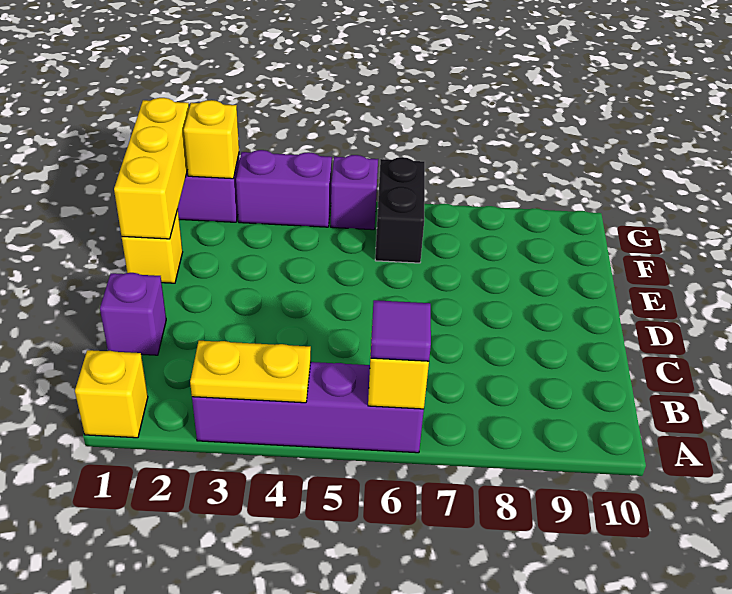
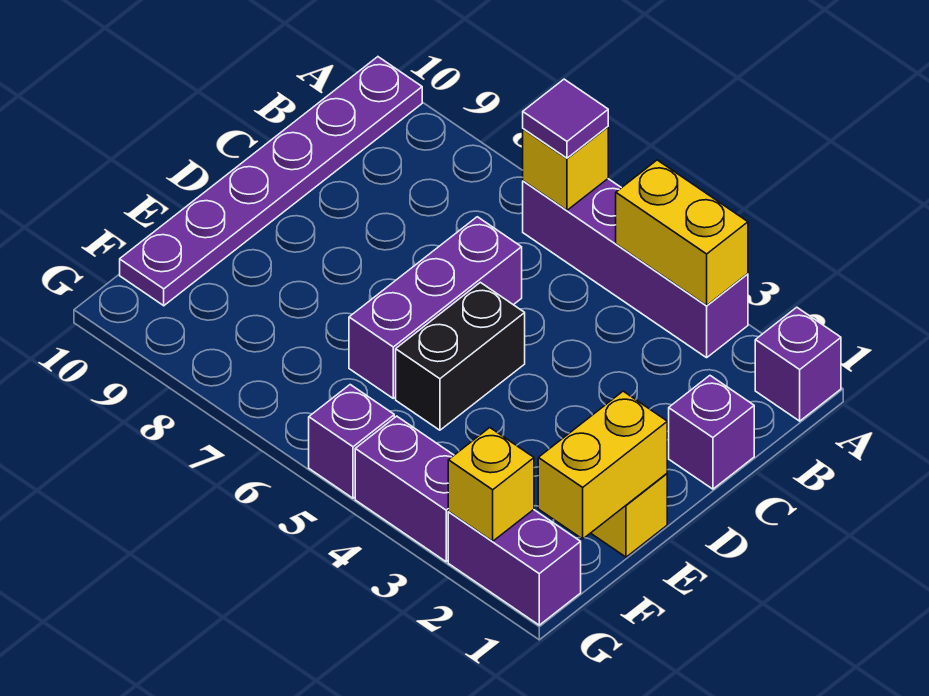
yellow brick A1 level 1 -> purple brick A1 level 1
yellow plate A3:A4 level 2 -> yellow brick A3:A4 level 2
none -> purple plate A10:F10 level 1
none -> purple brick C6:E6 level 1
yellow brick E1:G1 level 2 -> yellow brick E1:F1 level 2
black brick F6:G6 level 1 -> black brick D5:E5 level 1

